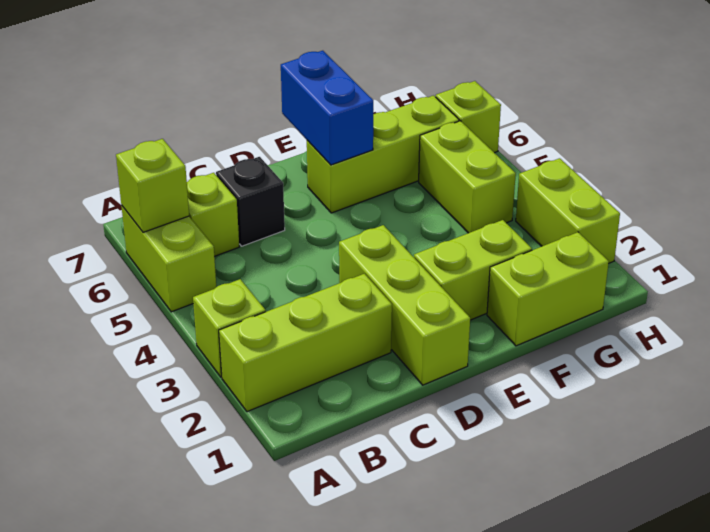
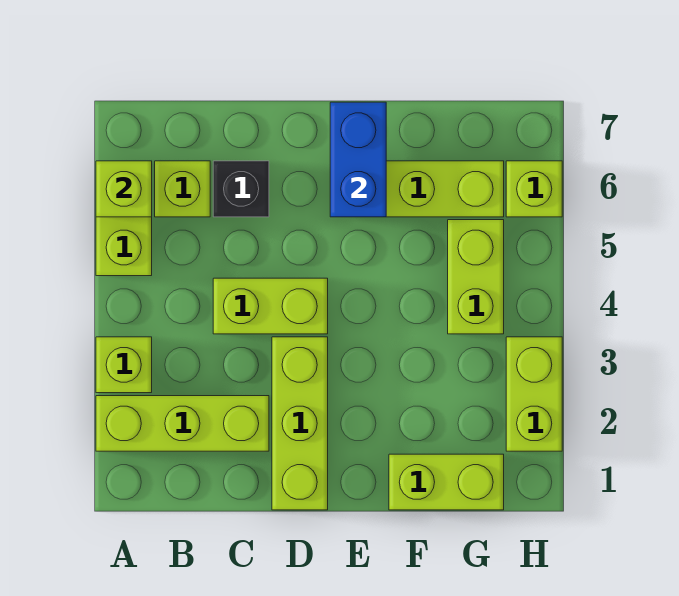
lime brick E2:F2 level 1 -> lime brick C4:D4 level 1

